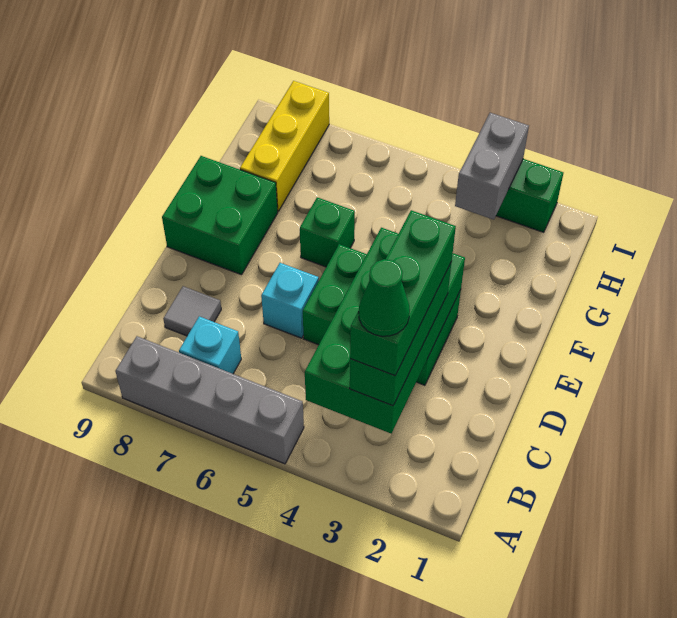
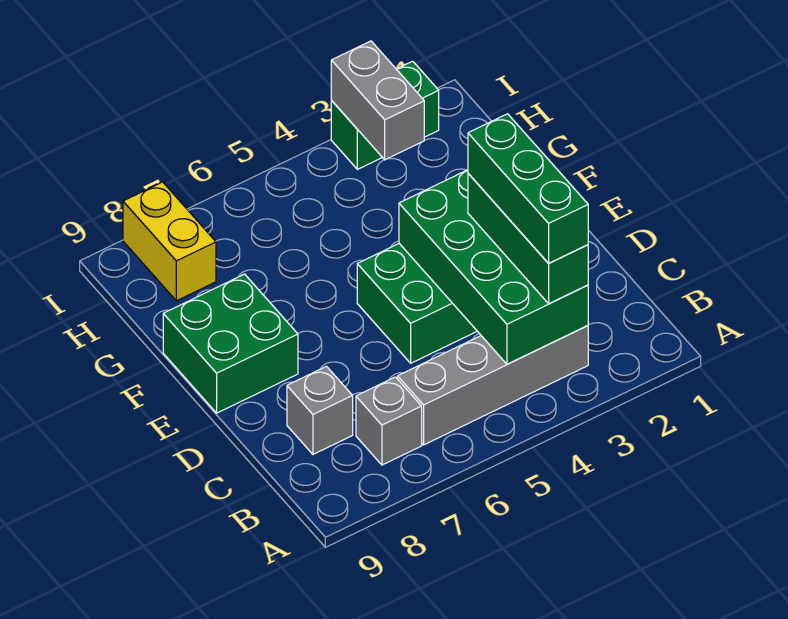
grey brick A5:A8 level 1 -> grey brick B3:B6 level 1
green cone B3 level 5 -> none
cyan brick B7 level 1 -> grey brick B7 level 1
grey tile C8 level 1 -> grey brick C8 level 1
cyan brick D6 level 1 -> none
green brick F6 level 1 -> none
yellow brick G8:I8 level 1 -> yellow brick H8:I8 level 1

